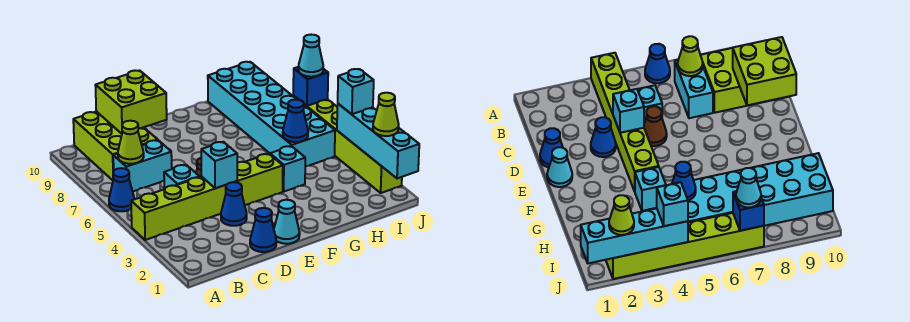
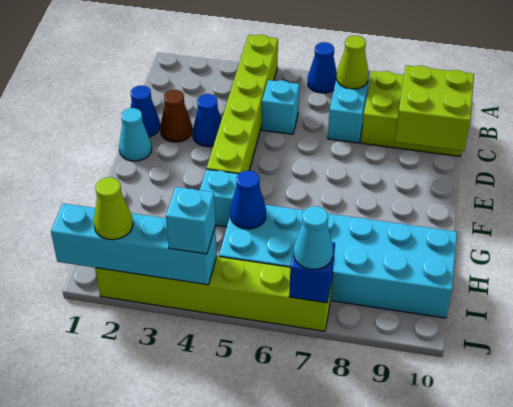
cyan brick D4 level 2 -> none
brown cone D5 level 1 -> brown cone D2 level 1

